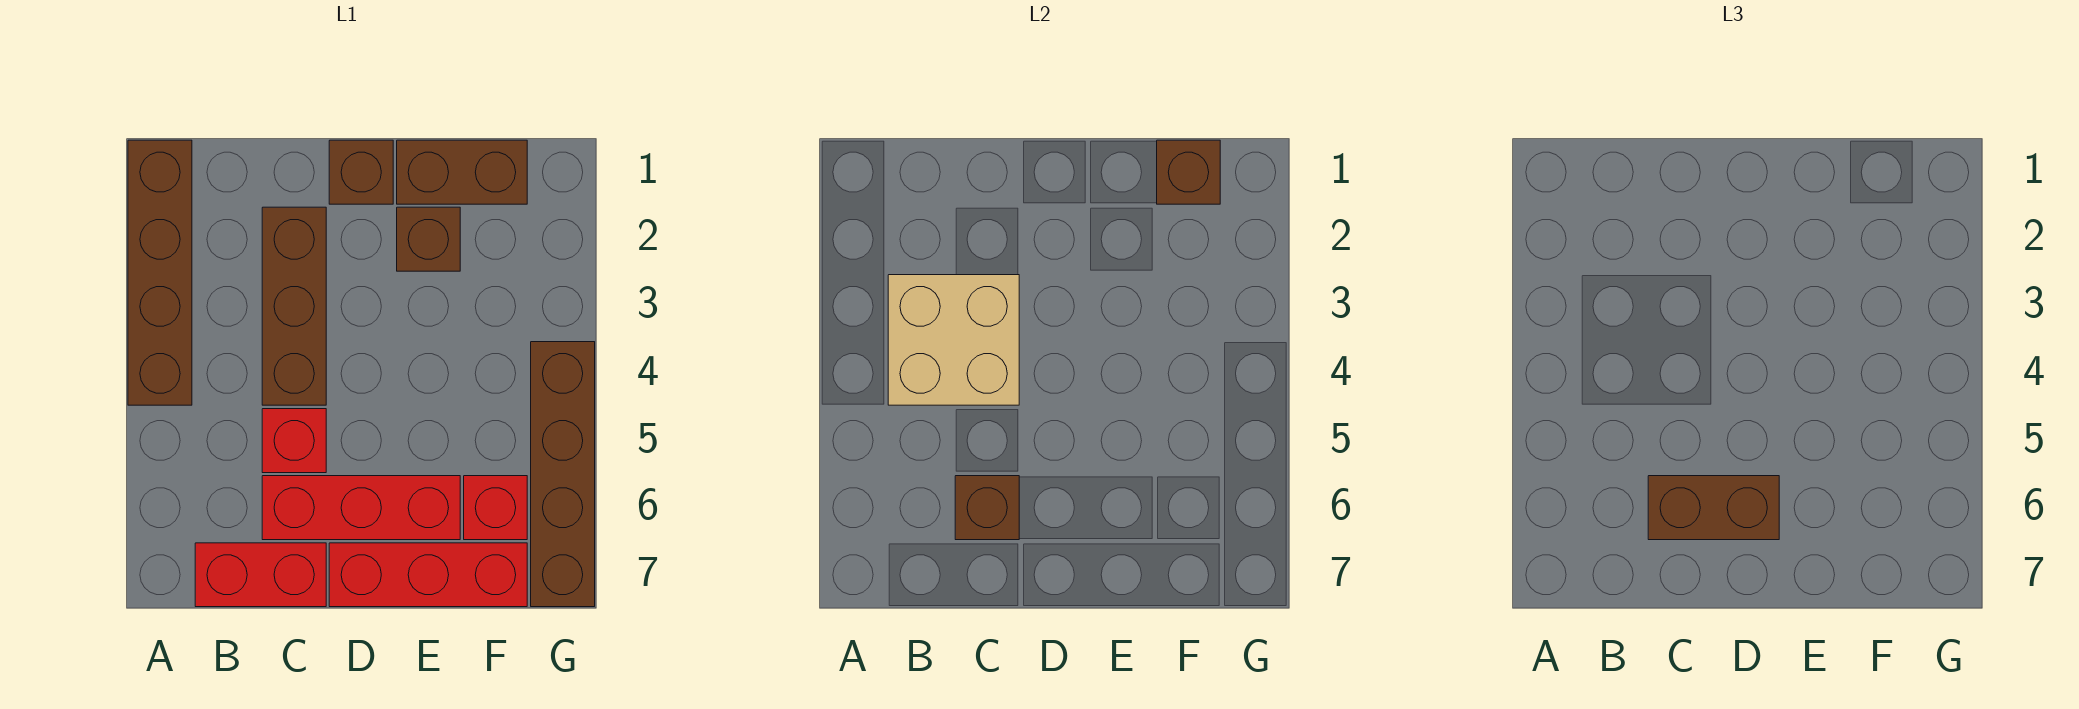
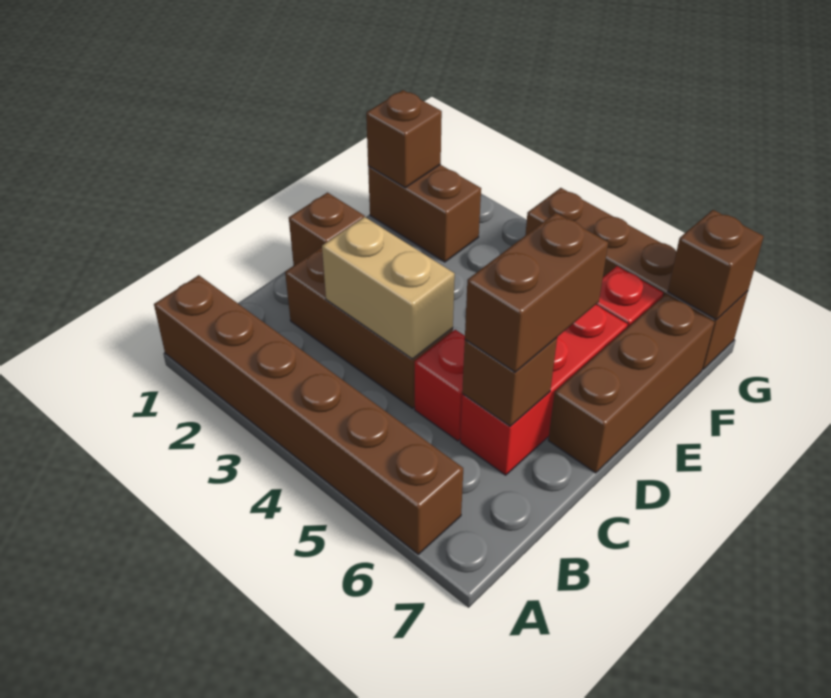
brown brick A1:A4 level 1 -> brown brick A1:A6 level 1
tan brick B3:C4 level 2 -> tan brick C3:C4 level 2
red brick B7:C7 level 1 -> none
red brick D7:F7 level 1 -> brown brick D7:F7 level 1
brown brick E1:F1 level 1 -> brown brick F1:F2 level 1
brown brick E2 level 1 -> brown brick G7 level 2

